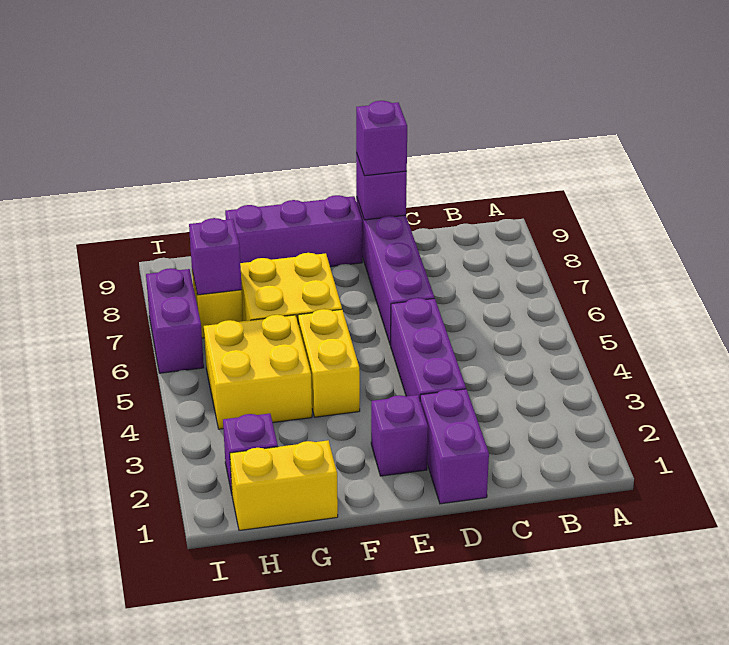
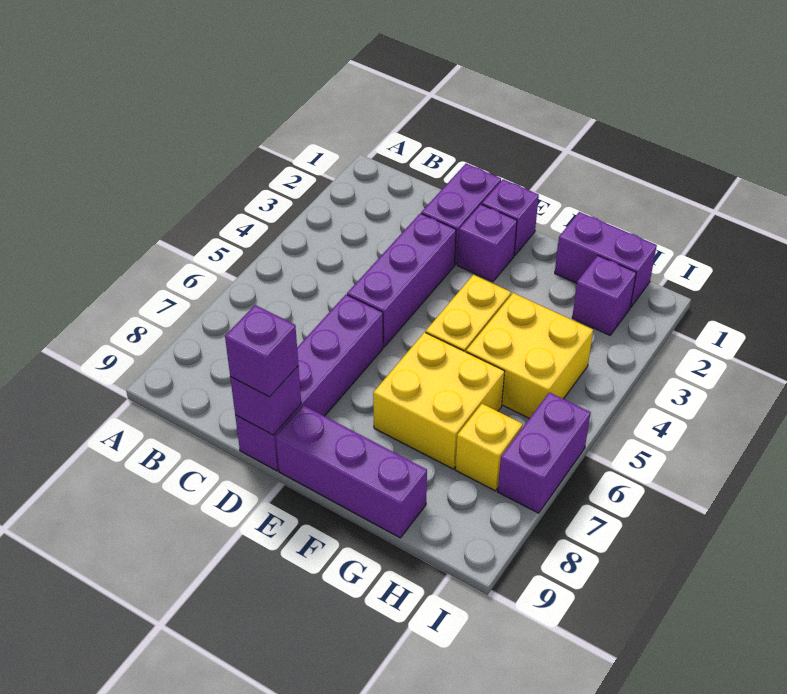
yellow brick G1:H1 level 1 -> purple brick G1:H1 level 1
purple brick H7 level 2 -> purple brick E1 level 1

